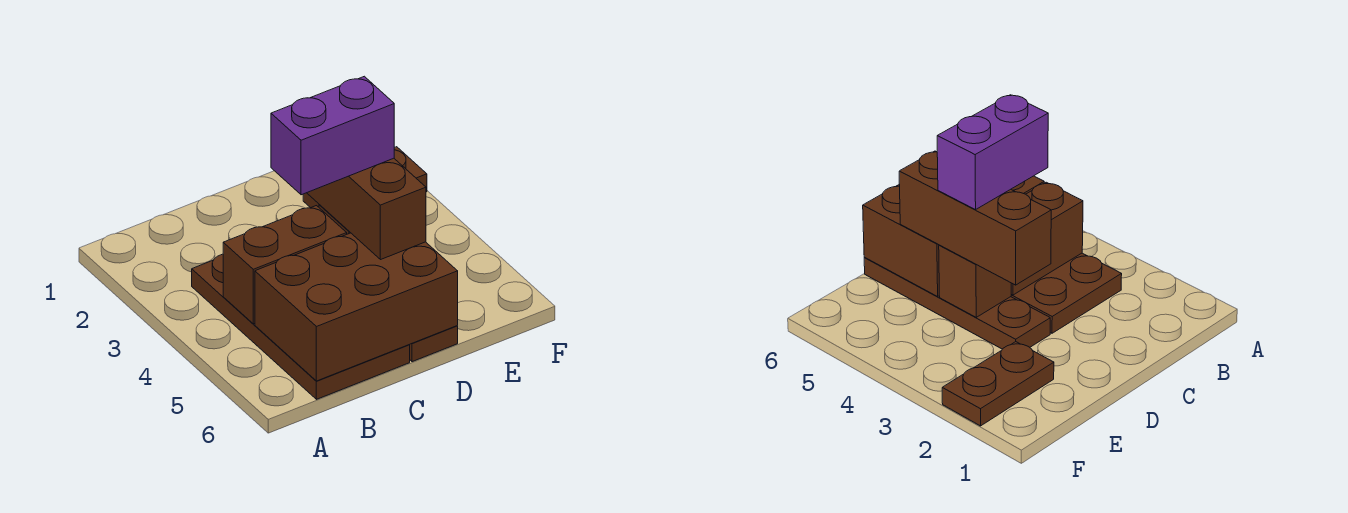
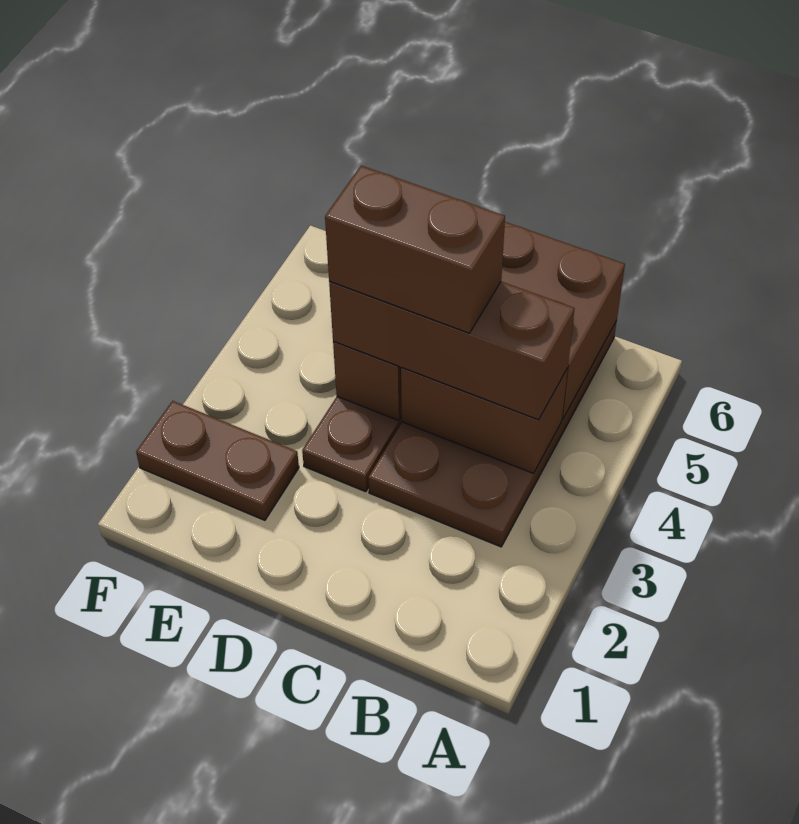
purple brick C4:D4 level 4 -> brown brick C4:D4 level 4
brown brick D3:D5 level 3 -> brown brick B4:D4 level 3

